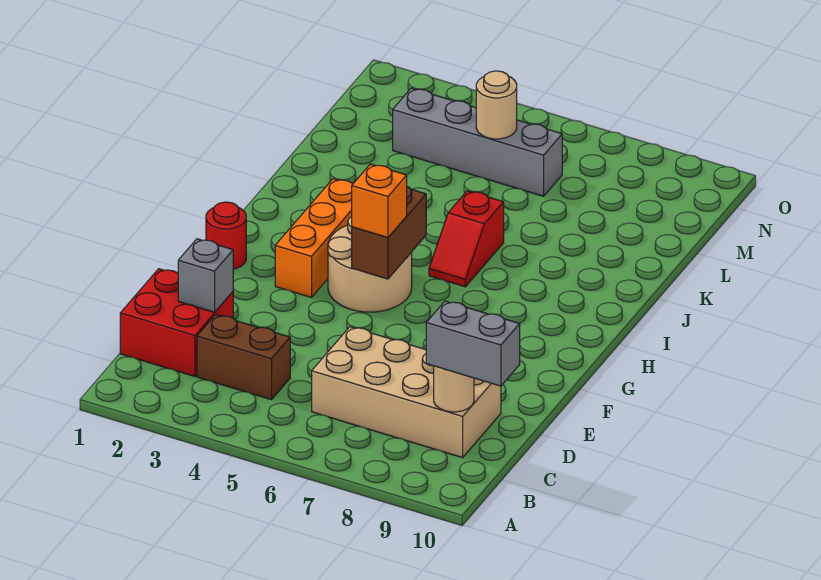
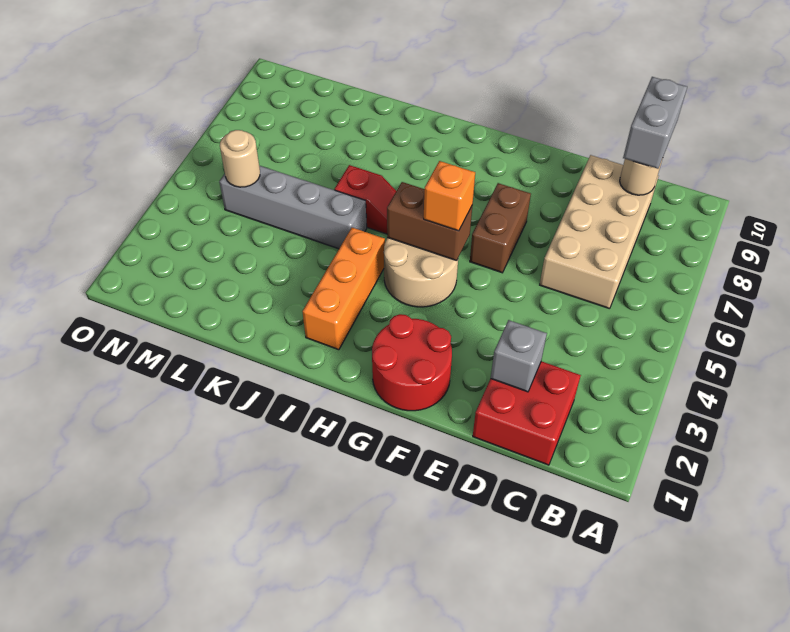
brown brick C3:C4 level 1 -> brown brick F6:F7 level 1
red round brick G1 level 1 -> red round brick F1:G2 level 1
orange brick G3:I3 level 1 -> orange brick I2:I4 level 1
grey brick M3:M6 level 1 -> grey brick J5:M5 level 1

